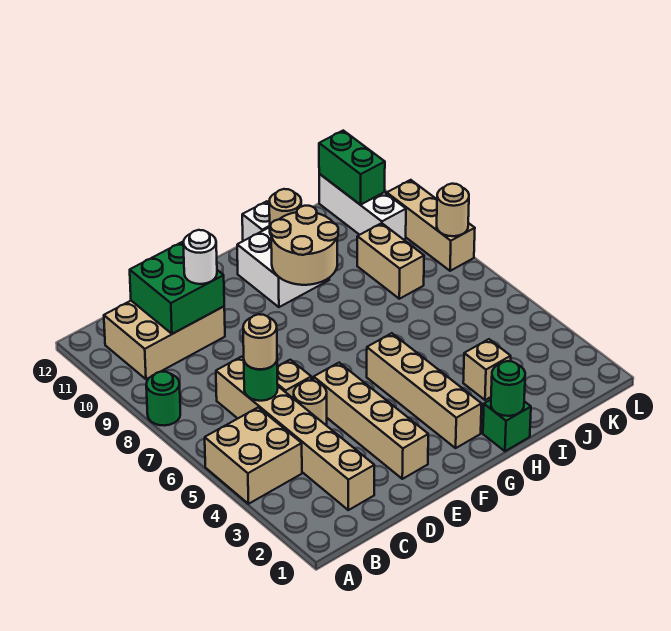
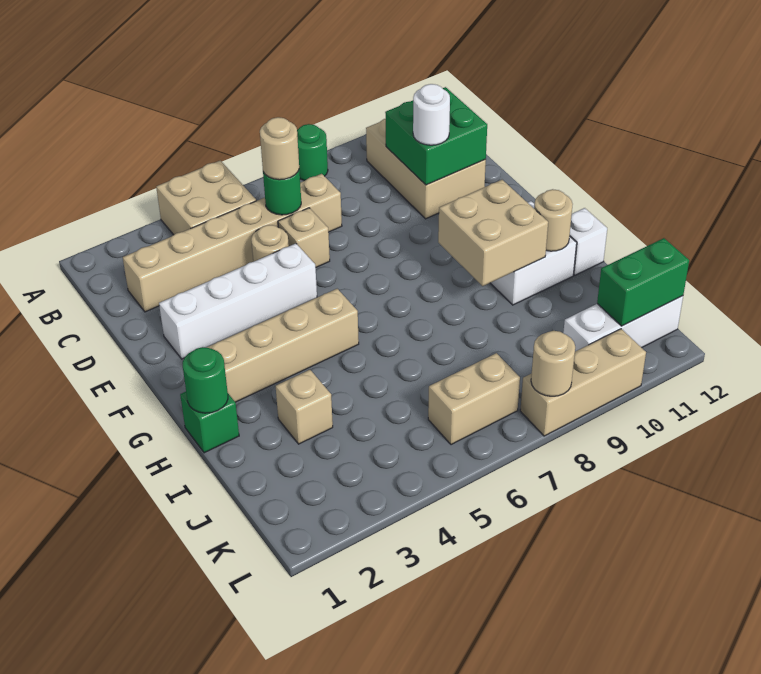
tan brick E2:E5 level 1 -> white brick E2:E5 level 1
tan round brick G9:H10 level 2 -> tan brick G9:H10 level 2
tan brick J8:J9 level 1 -> tan brick K6:K7 level 1

